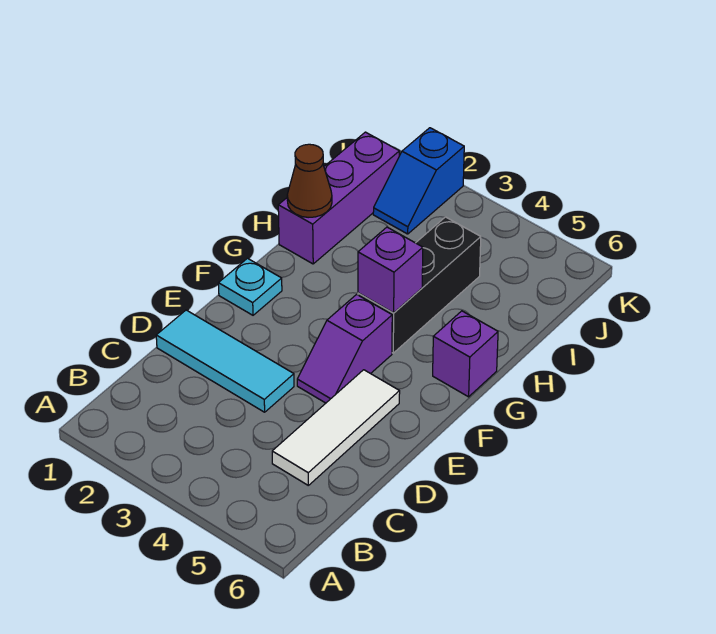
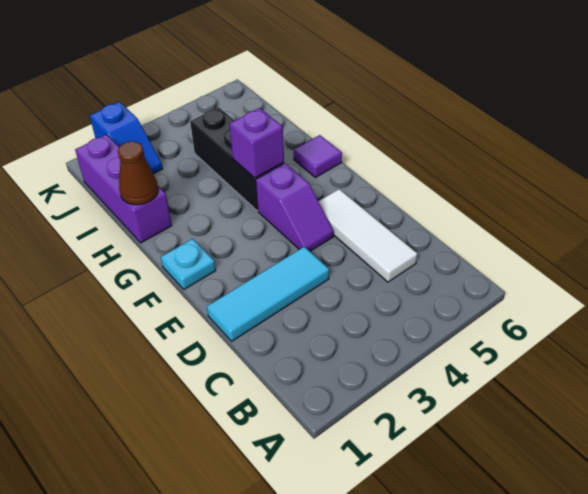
purple brick G6 level 1 -> purple tile G6 level 1

